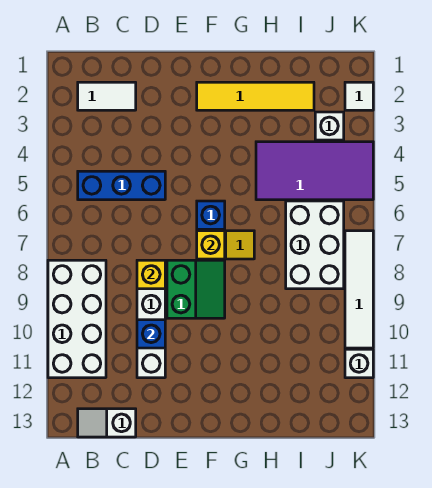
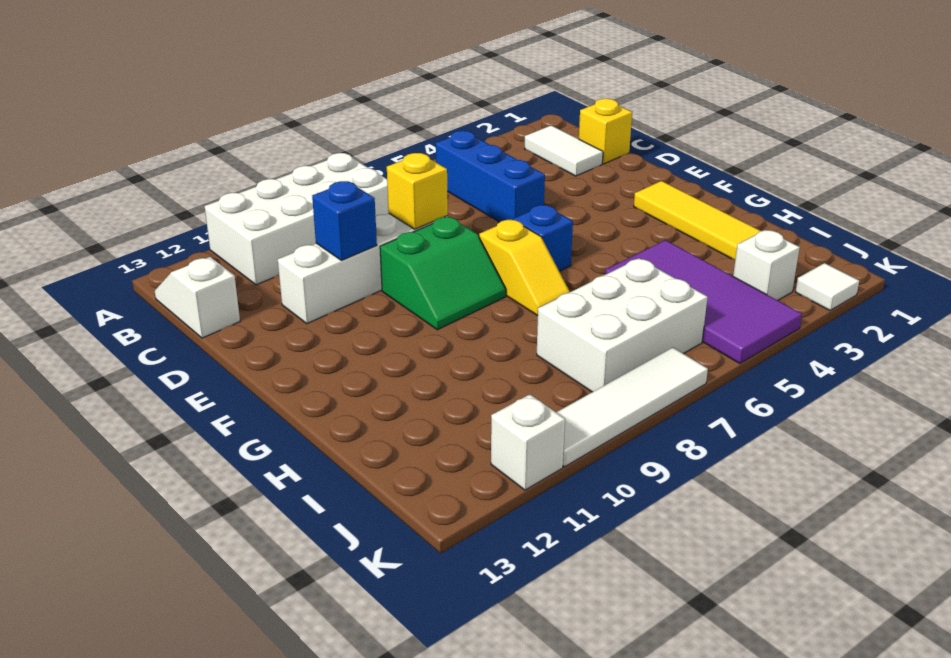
yellow brick F7 level 2 -> yellow brick C1 level 1

